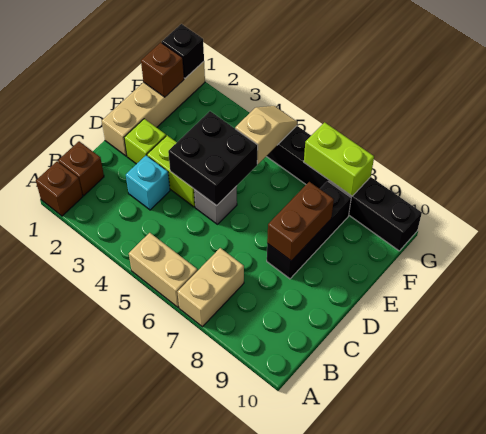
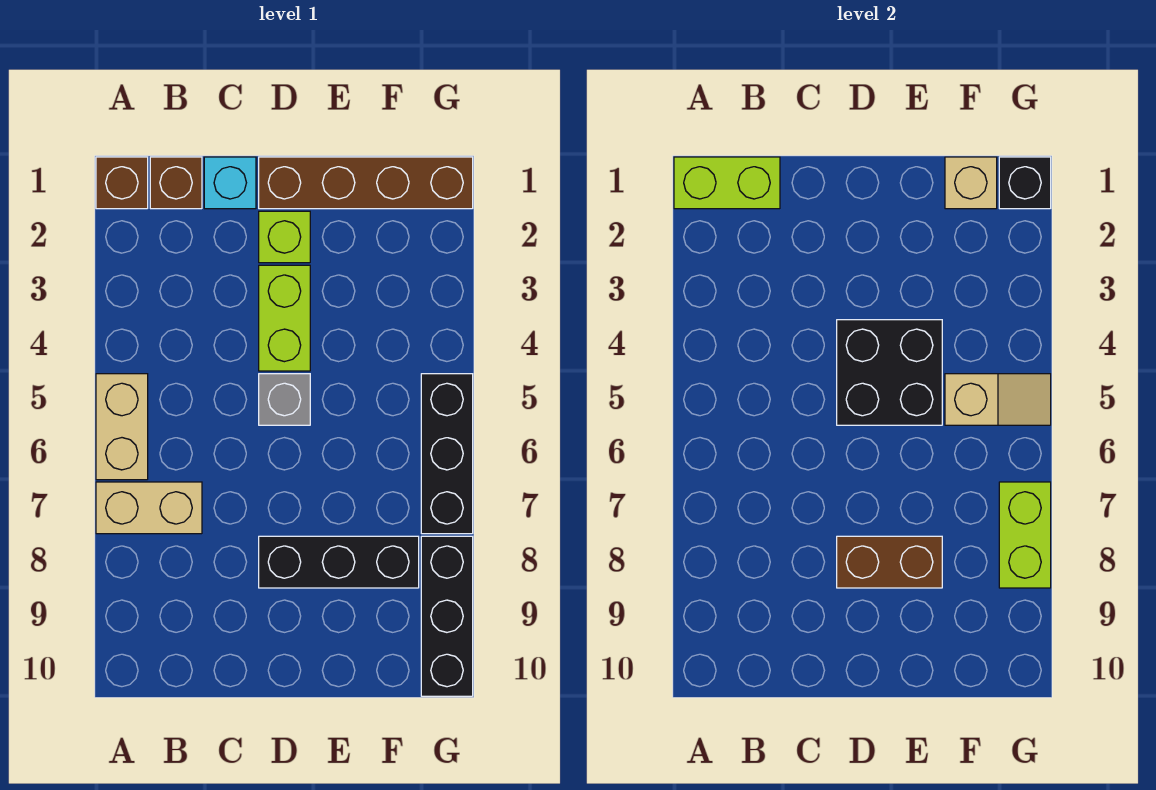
none -> lime brick A1:B1 level 2
cyan brick C3 level 1 -> cyan brick C1 level 1
tan brick D1:G1 level 1 -> brown brick D1:G1 level 1
brown brick F1 level 2 -> tan brick F1 level 2

